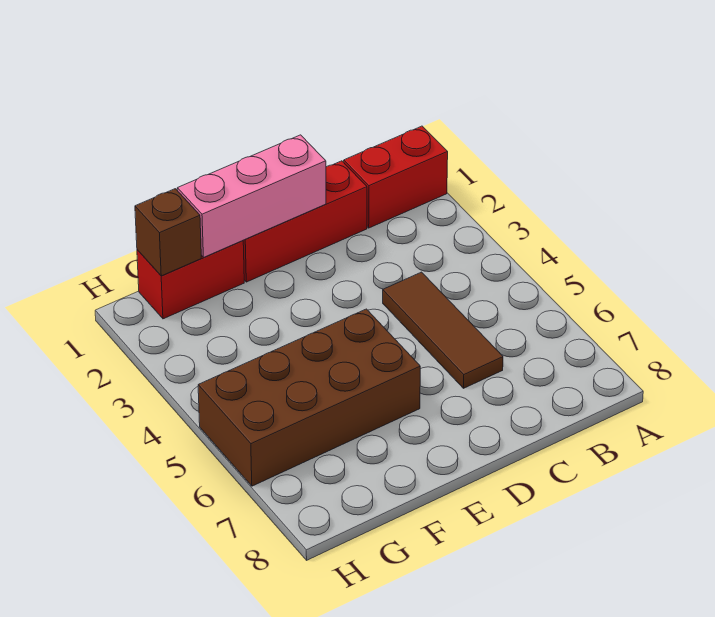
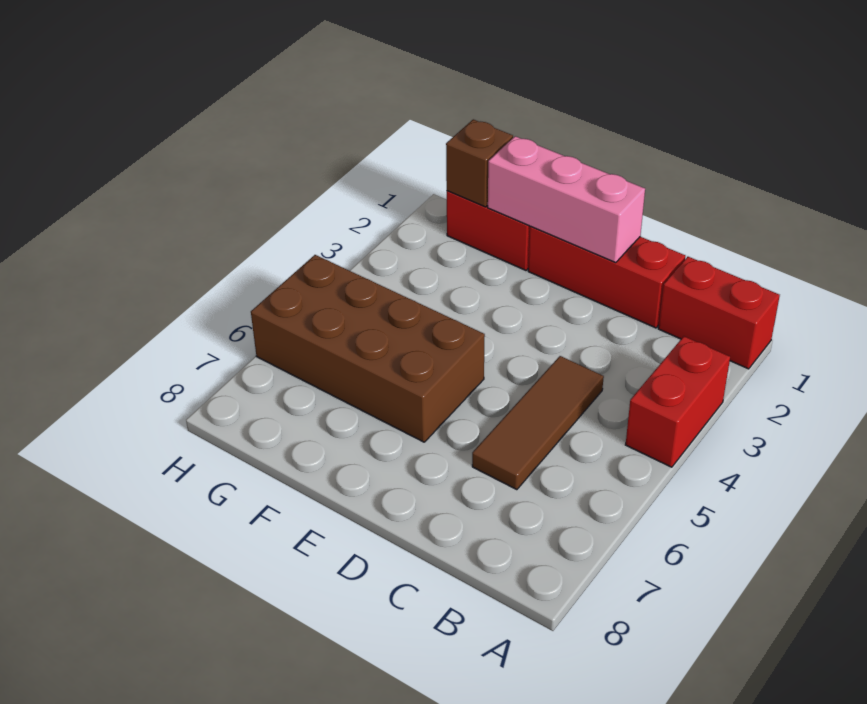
none -> red brick A3:A4 level 1

